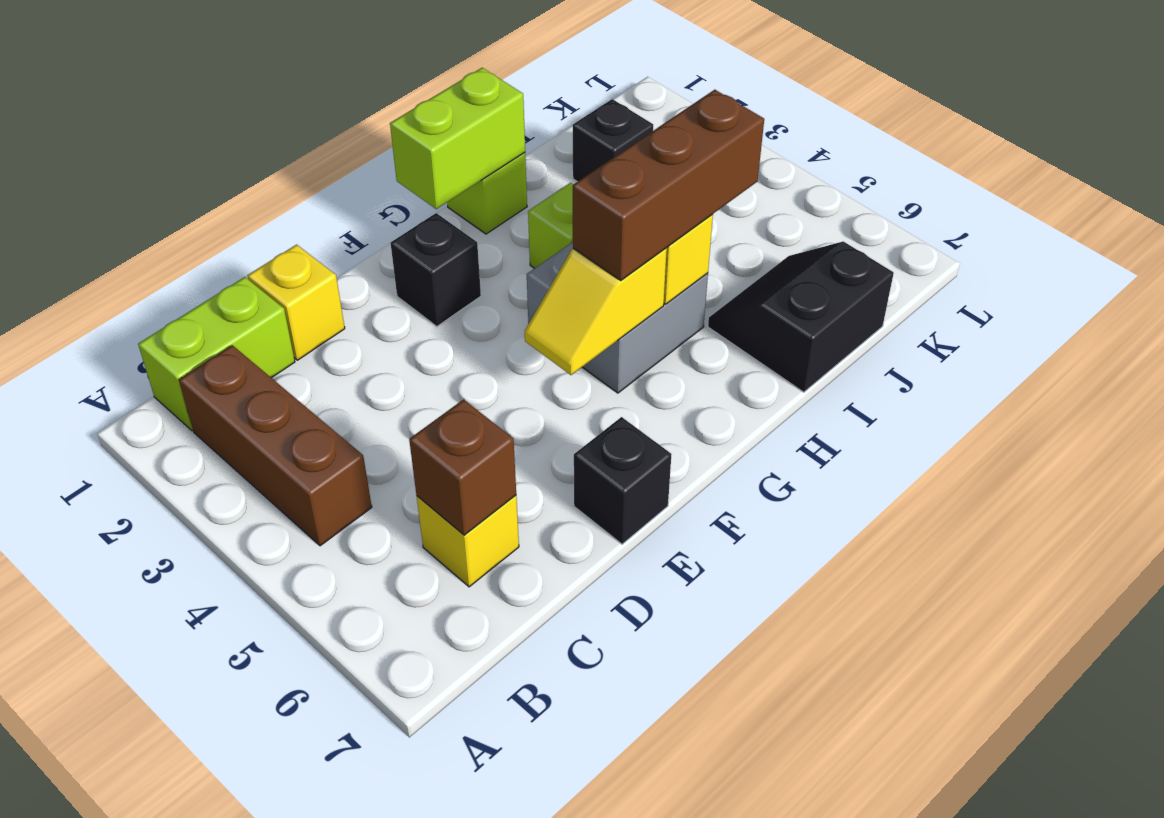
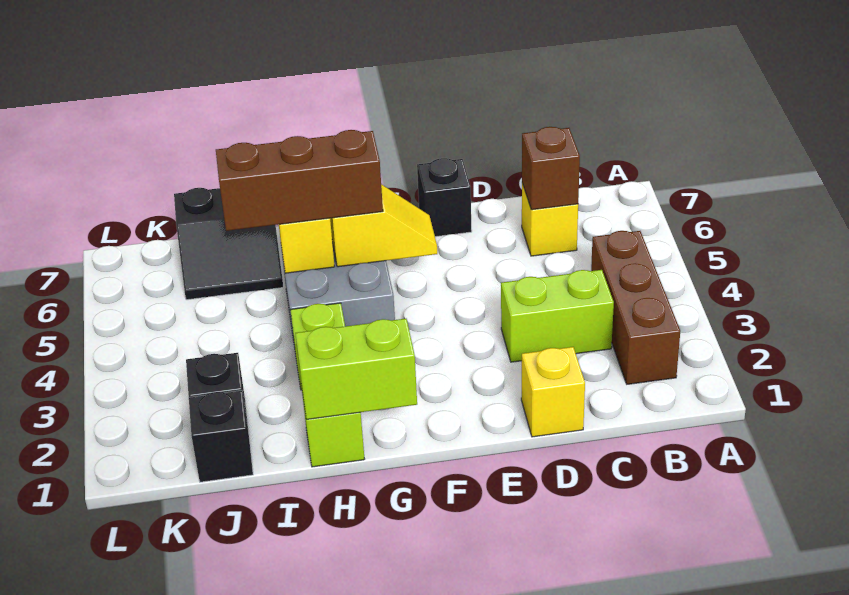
lime brick B1:C1 level 1 -> lime brick C3:D3 level 1
black brick F2 level 1 -> black brick J1 level 1

